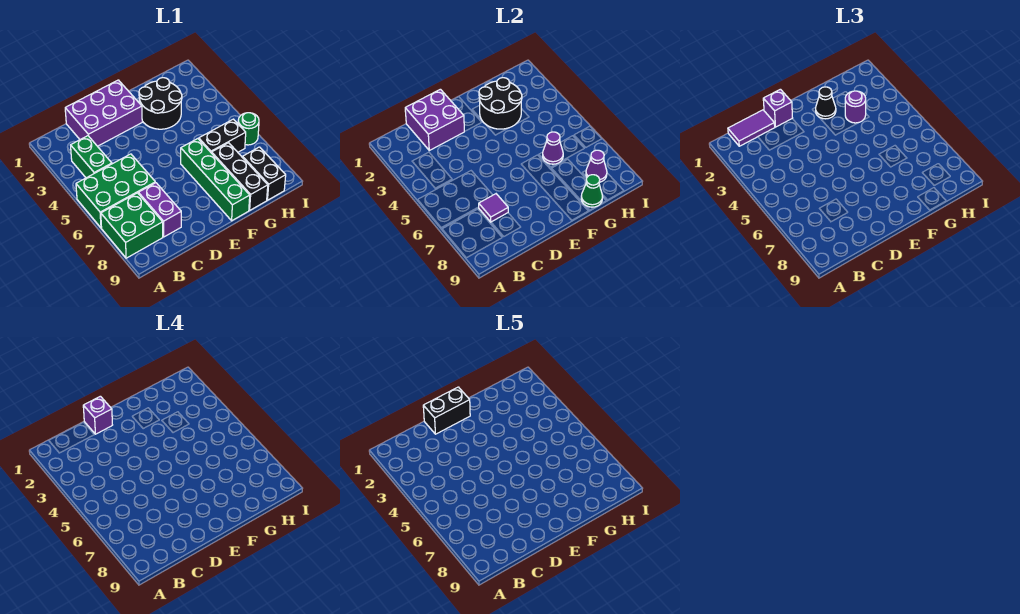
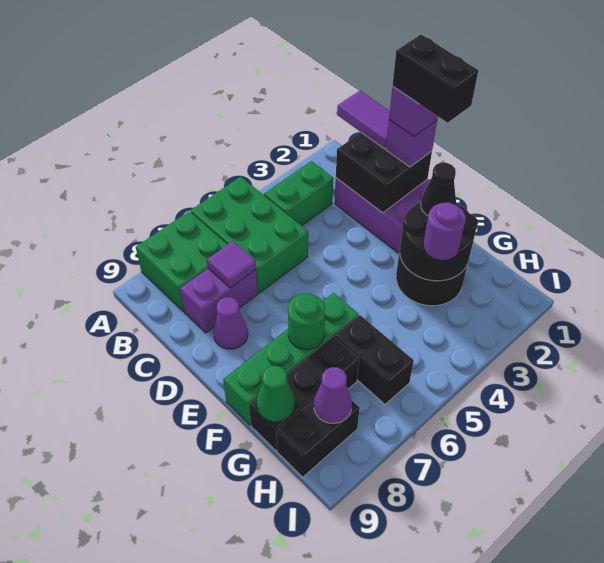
purple brick C1:D2 level 2 -> black brick C1:D2 level 2
purple cone G6 level 2 -> purple cone D8 level 1
green round brick I6 level 1 -> green round brick F7 level 2

